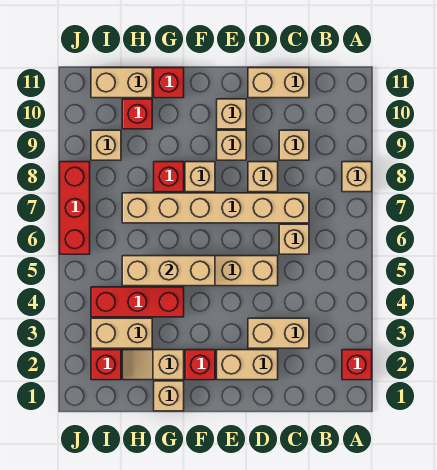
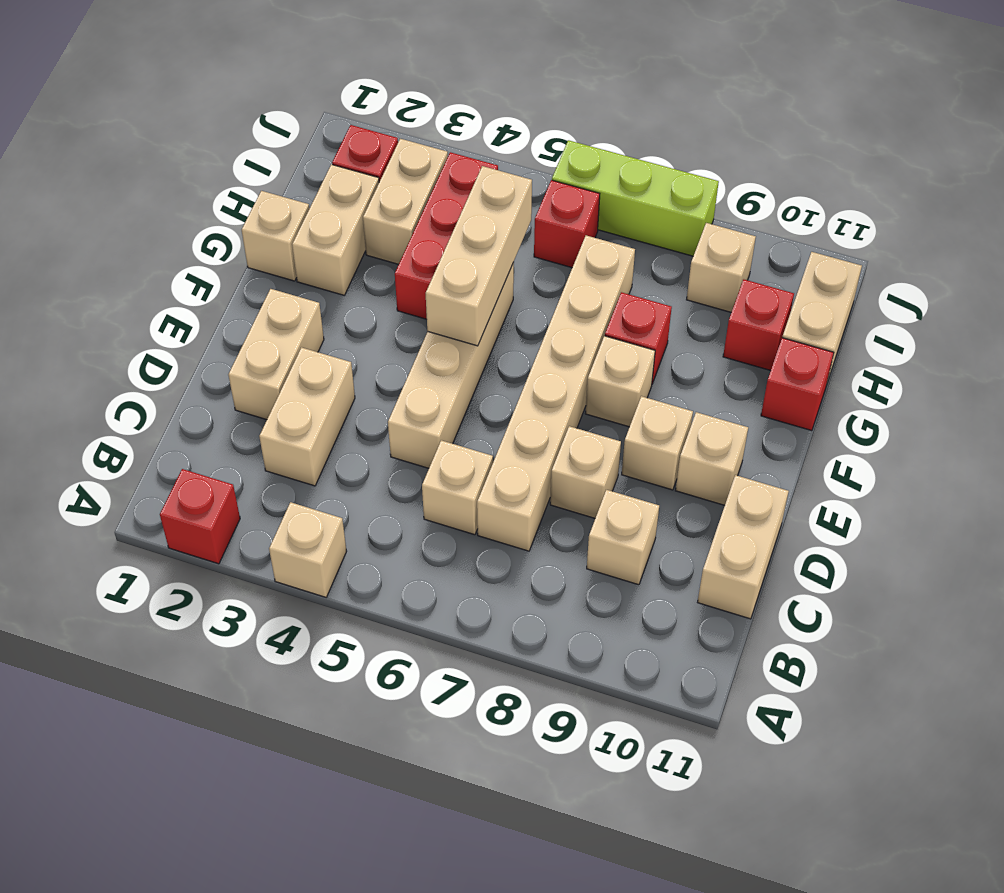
tan brick A8 level 1 -> tan brick A4 level 1
red brick F2 level 1 -> red brick I6 level 1
tan slope G2:H2 level 1 top G -> tan brick G2:H2 level 1
red brick J6:J8 level 1 -> lime brick J6:J8 level 1

